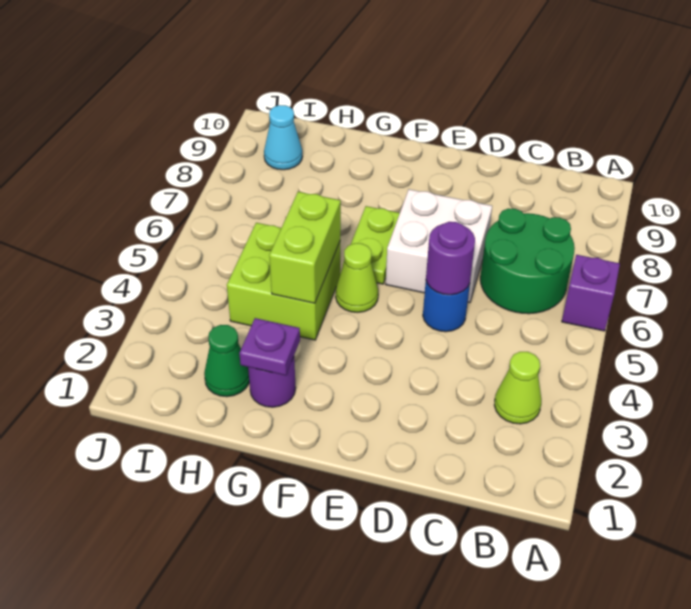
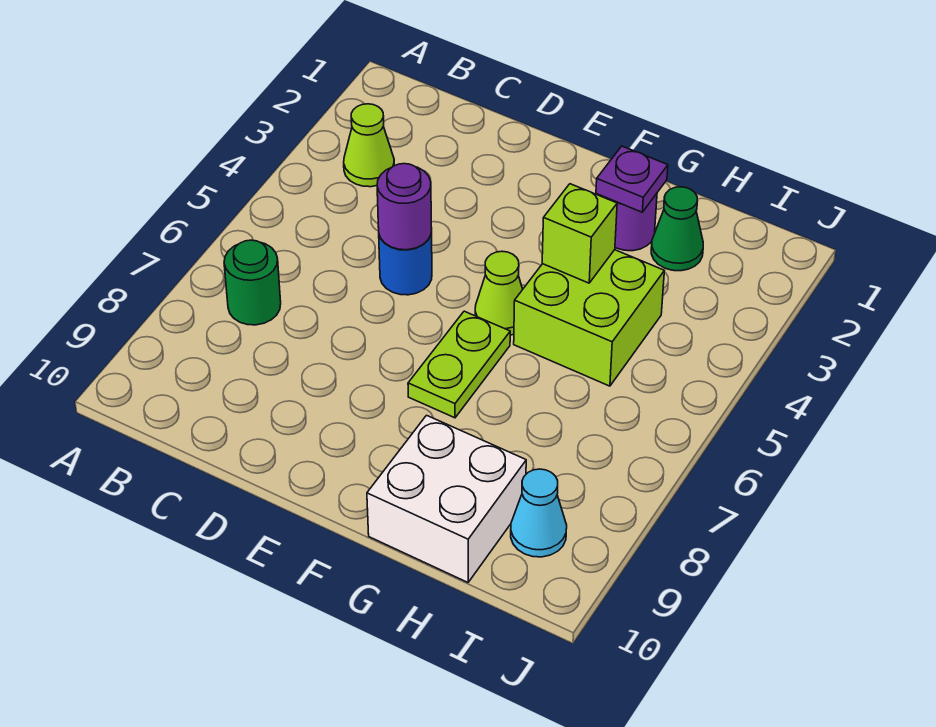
purple brick A6 level 1 -> none
green round brick B6:C7 level 1 -> green round brick B7 level 1
white brick D6:E7 level 1 -> white brick G9:H10 level 1
lime brick G4:G5 level 2 -> lime brick G4 level 2

